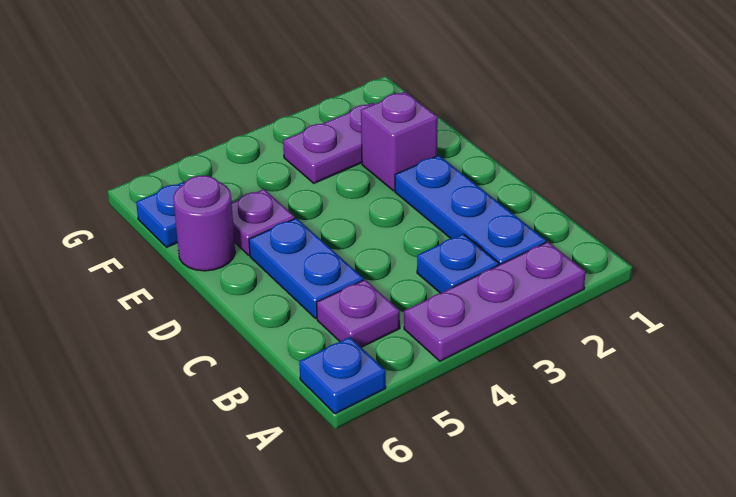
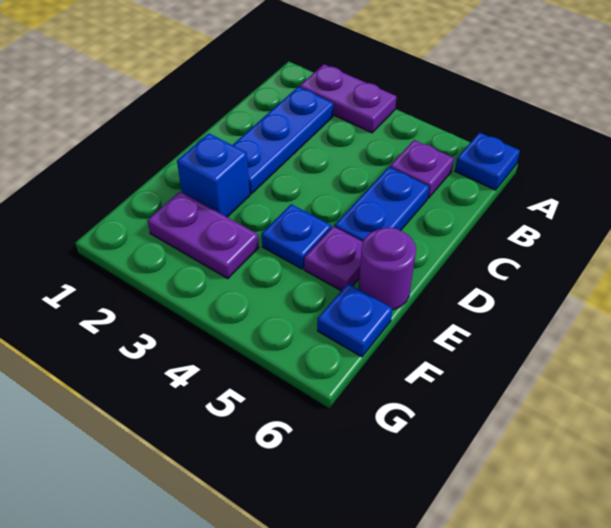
purple plate A2:A4 level 1 -> purple plate A2:A3 level 1
blue plate B3 level 1 -> blue plate E4 level 1
purple brick E2 level 1 -> blue brick E2 level 1

